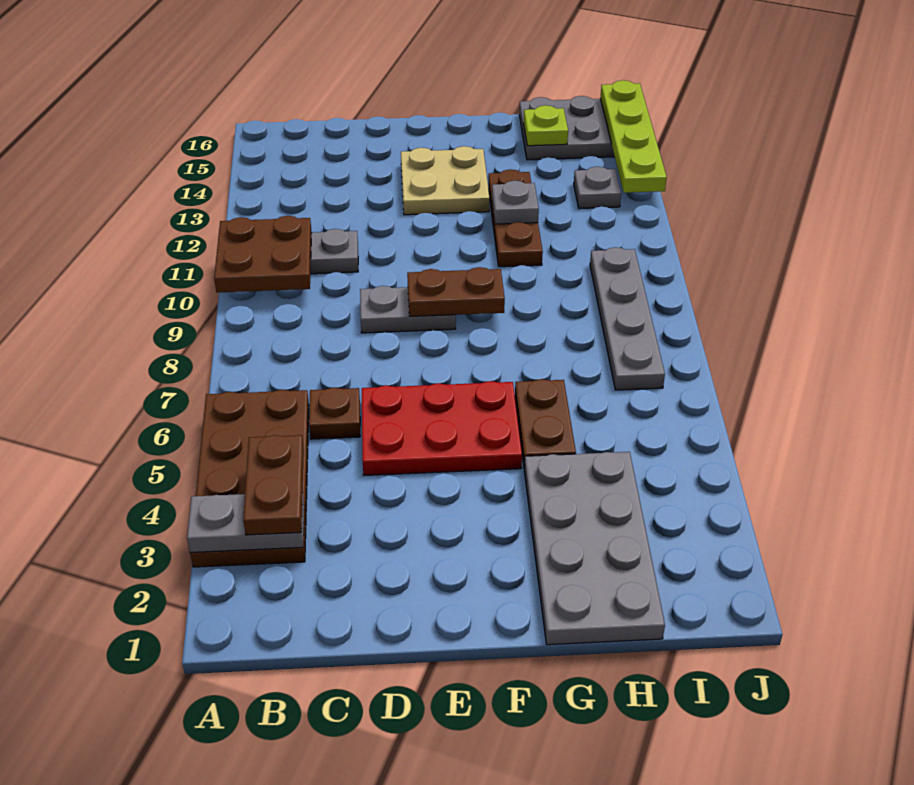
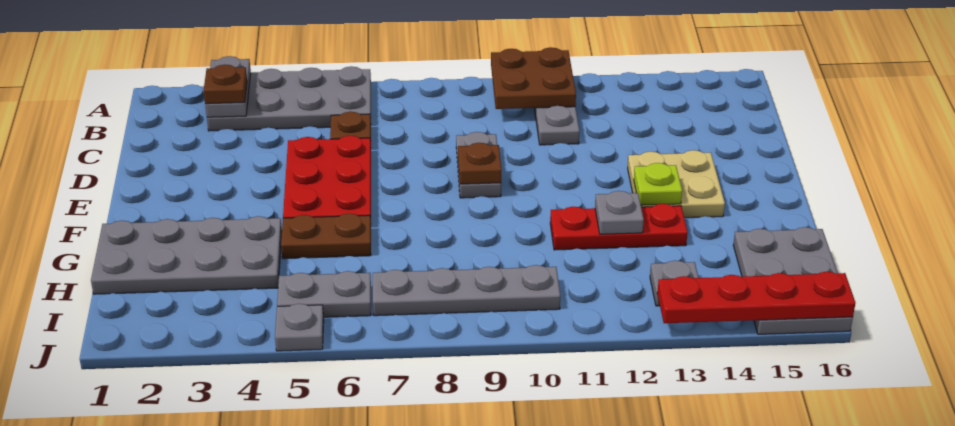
brown plate A3:B6 level 1 -> grey plate A3:B6 level 1
brown plate B3:B4 level 3 -> brown plate B3 level 3
brown plate E9:F9 level 2 -> brown plate E9 level 2
brown plate G11:G13 level 1 -> red plate G11:G13 level 1
lime plate H15 level 2 -> lime plate F13 level 2
none -> grey plate I5:I6 level 1
none -> grey plate J5 level 1
lime plate J13:J16 level 2 -> red plate J13:J16 level 2

